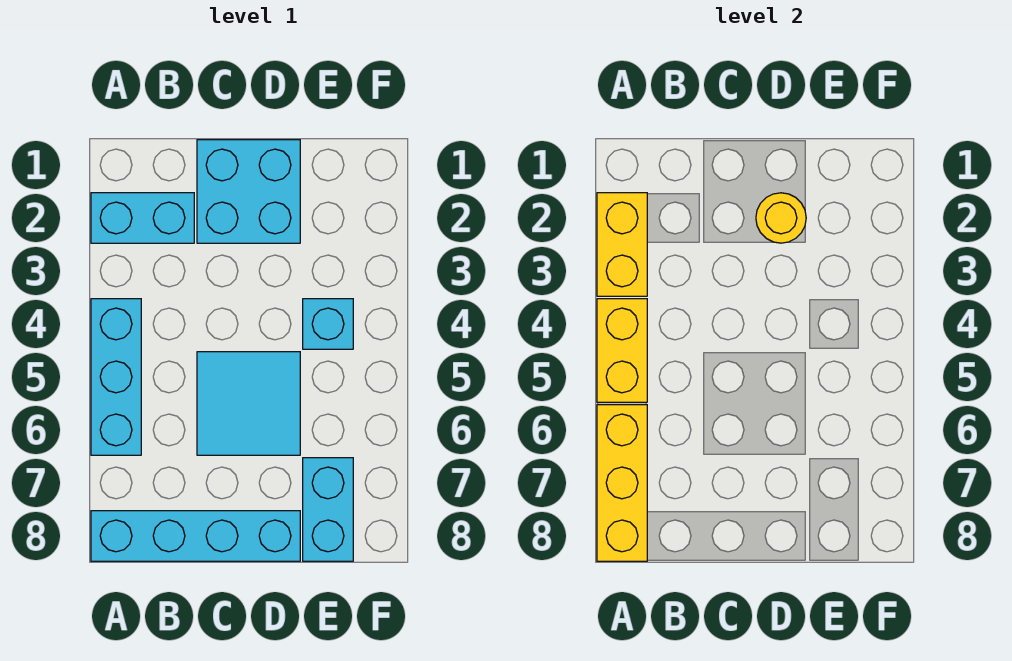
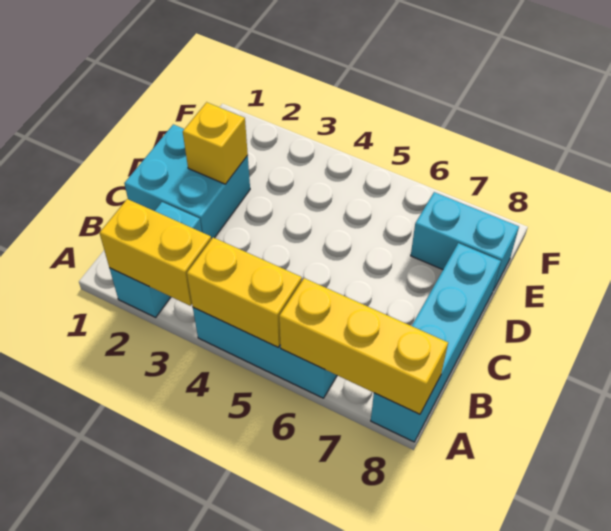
cyan tile C5:D6 level 1 -> none
yellow round brick D2 level 2 -> yellow brick D2 level 2
cyan brick E4 level 1 -> none

